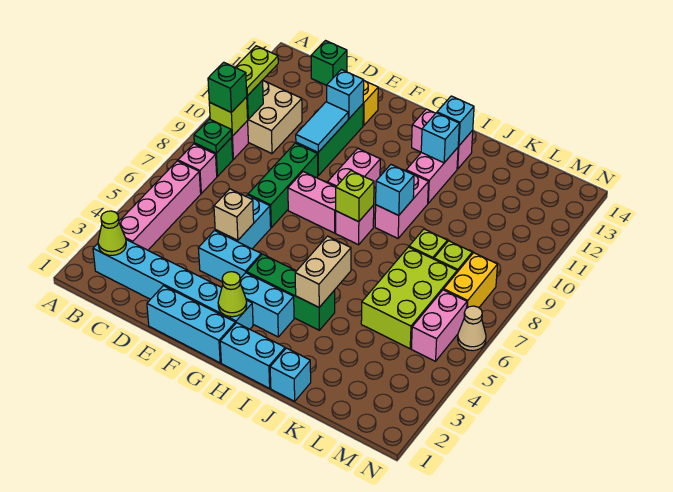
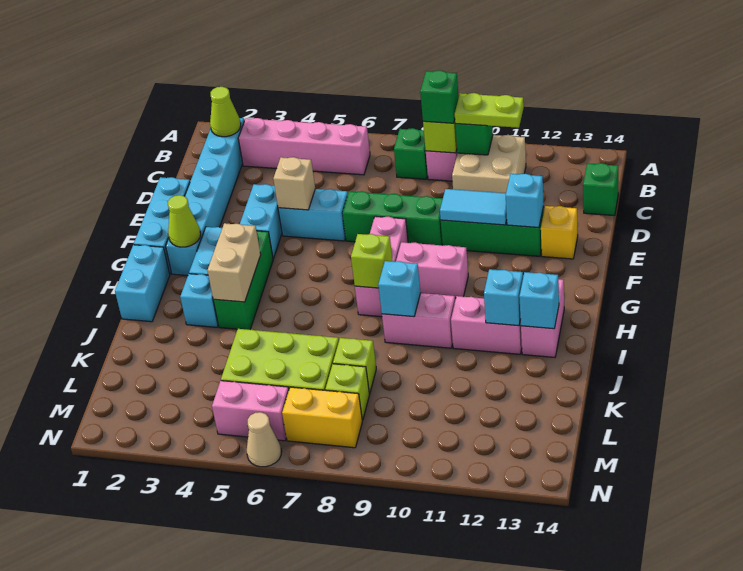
pink brick B7 level 1 -> none
green plate B8 level 2 -> none
tan brick I4:I5 level 2 -> tan brick H4:I4 level 2
cyan brick J1 level 1 -> cyan brick I3 level 1

